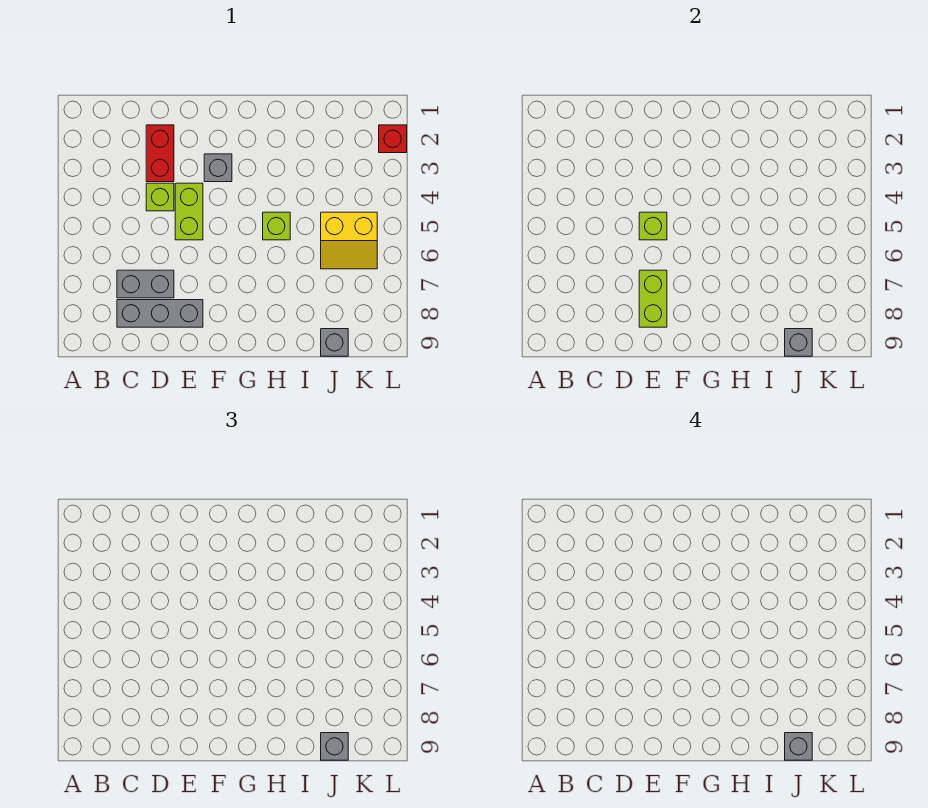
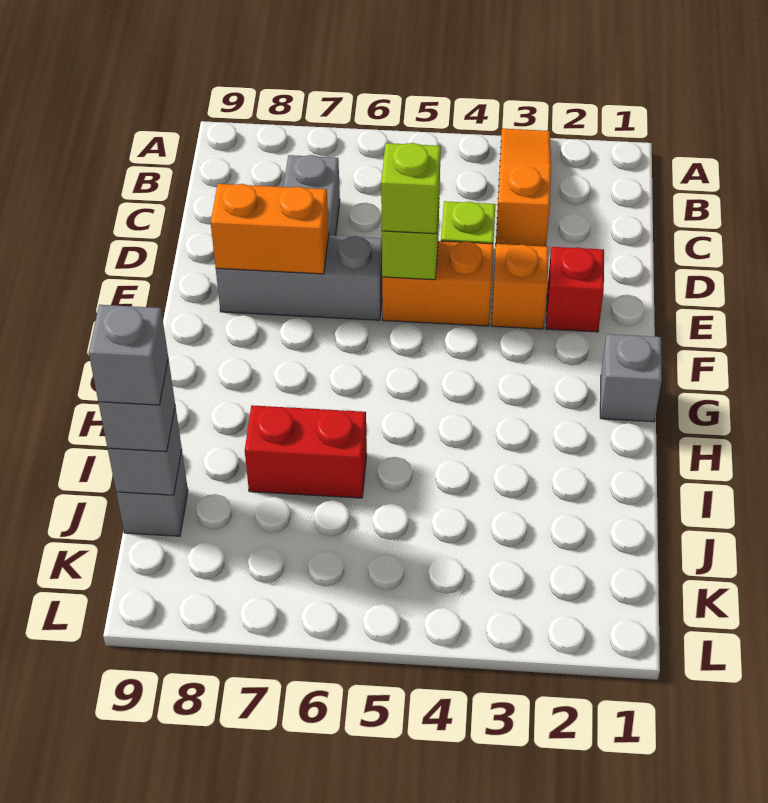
none -> orange slope A3:C3 level 1 top C
grey brick C8:E8 level 1 -> grey brick E6:E8 level 1
red brick D2:D3 level 1 -> red brick I6:I7 level 1
none -> orange brick E3 level 1
lime brick E4:E5 level 1 -> orange brick E4:E5 level 1
lime brick E7:E8 level 2 -> orange brick E7:E8 level 2
grey brick F3 level 1 -> grey brick G1 level 1
lime brick H5 level 1 -> lime brick E5 level 3
yellow slope J5:K6 level 1 top 5 -> none
red brick L2 level 1 -> red brick E2 level 1

